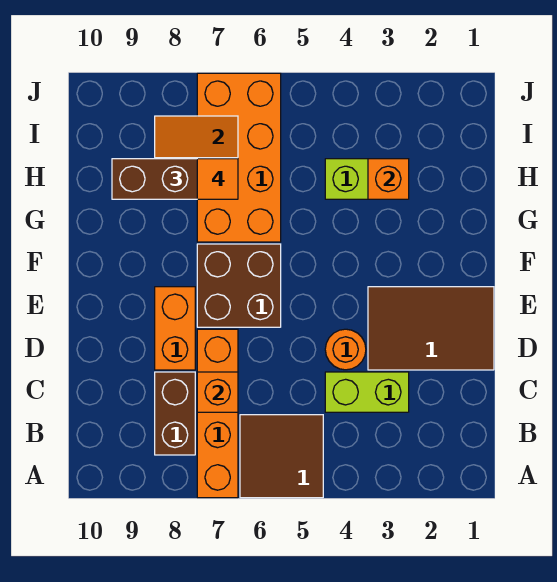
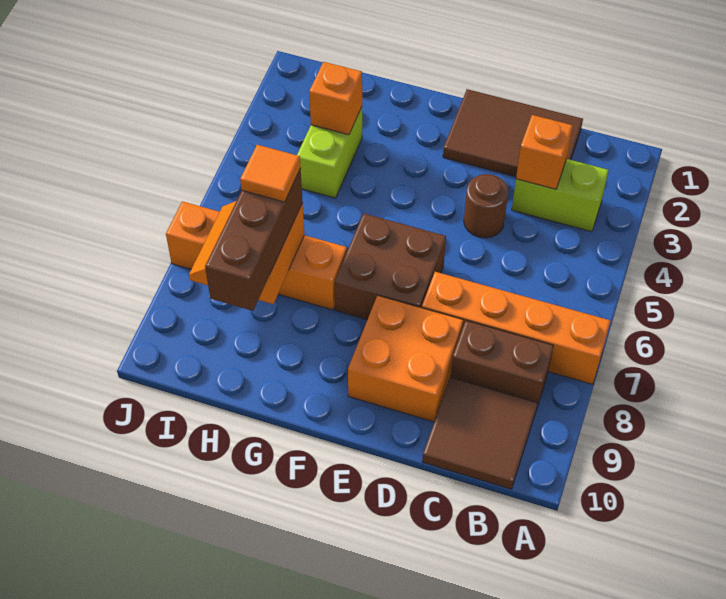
brown tile A5:B6 level 1 -> brown tile B9:C10 level 1
lime brick C3:C4 level 1 -> lime brick B3:C3 level 1
orange brick C7 level 2 -> orange brick C3 level 2
brown tile D1:E3 level 1 -> brown tile C1:E2 level 1
orange round brick D4 level 1 -> brown round brick D4 level 1
orange brick D8:E8 level 1 -> orange brick D8:E9 level 1
orange brick G6:J7 level 1 -> orange brick G7:J7 level 1

